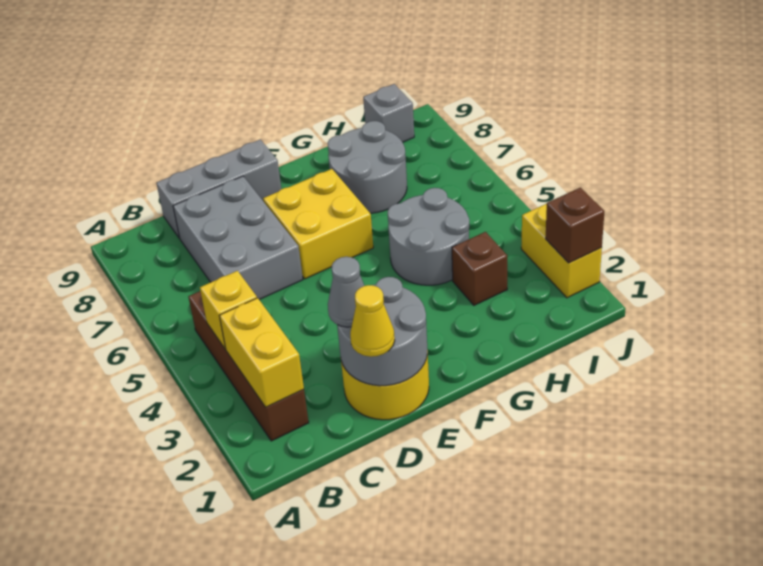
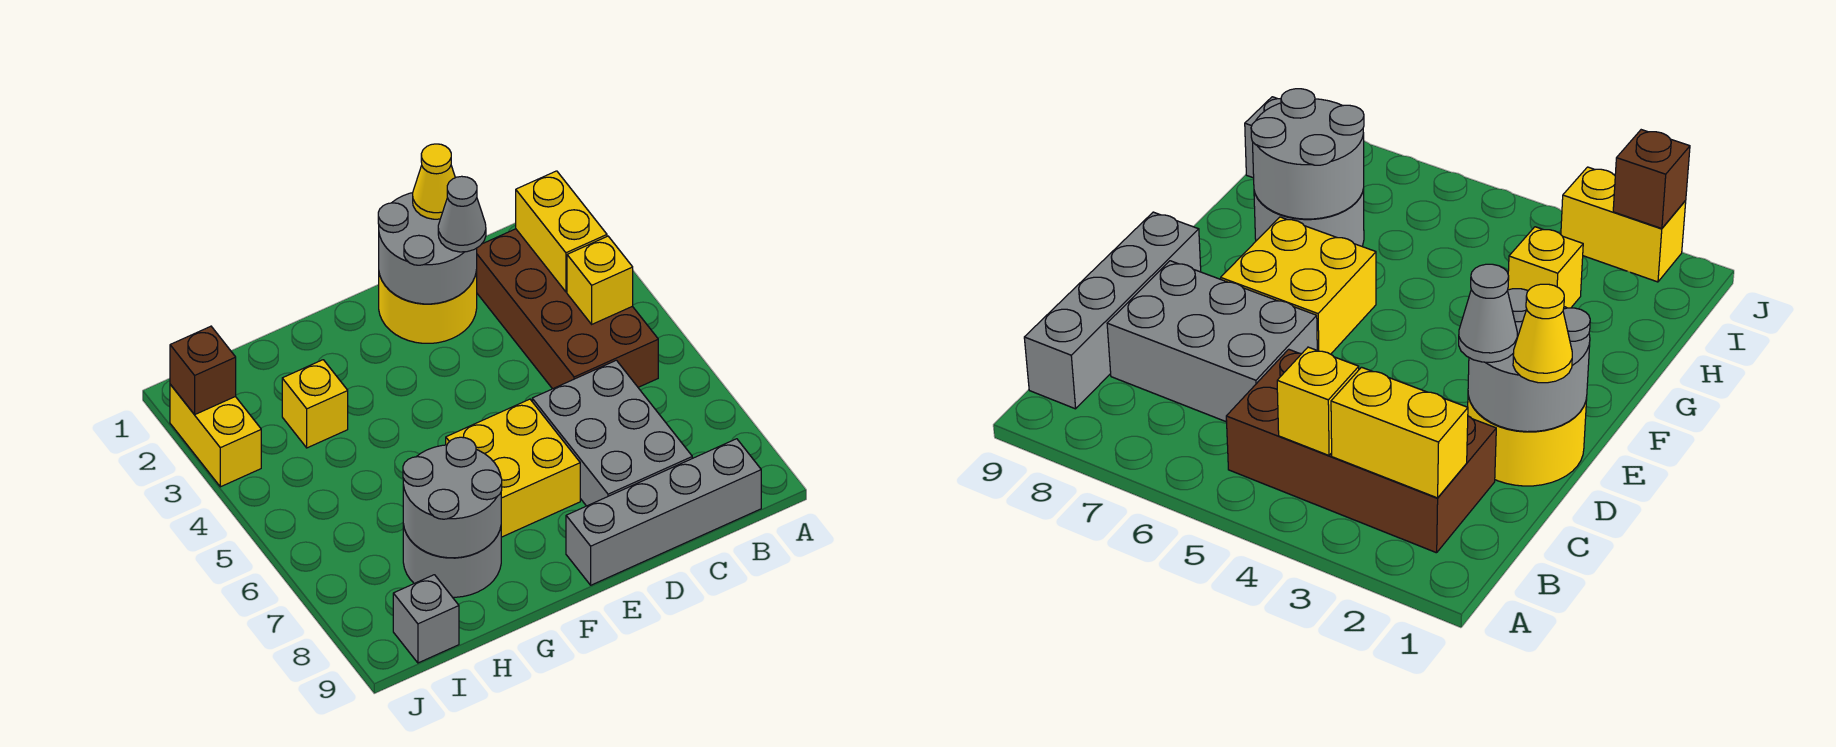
brown brick B2:B5 level 1 -> brown brick B2:C5 level 1
grey brick C9:E9 level 1 -> grey brick B9:E9 level 1
grey round brick G4:H5 level 1 -> grey round brick G7:H8 level 2
brown brick H3 level 1 -> yellow brick H3 level 1

